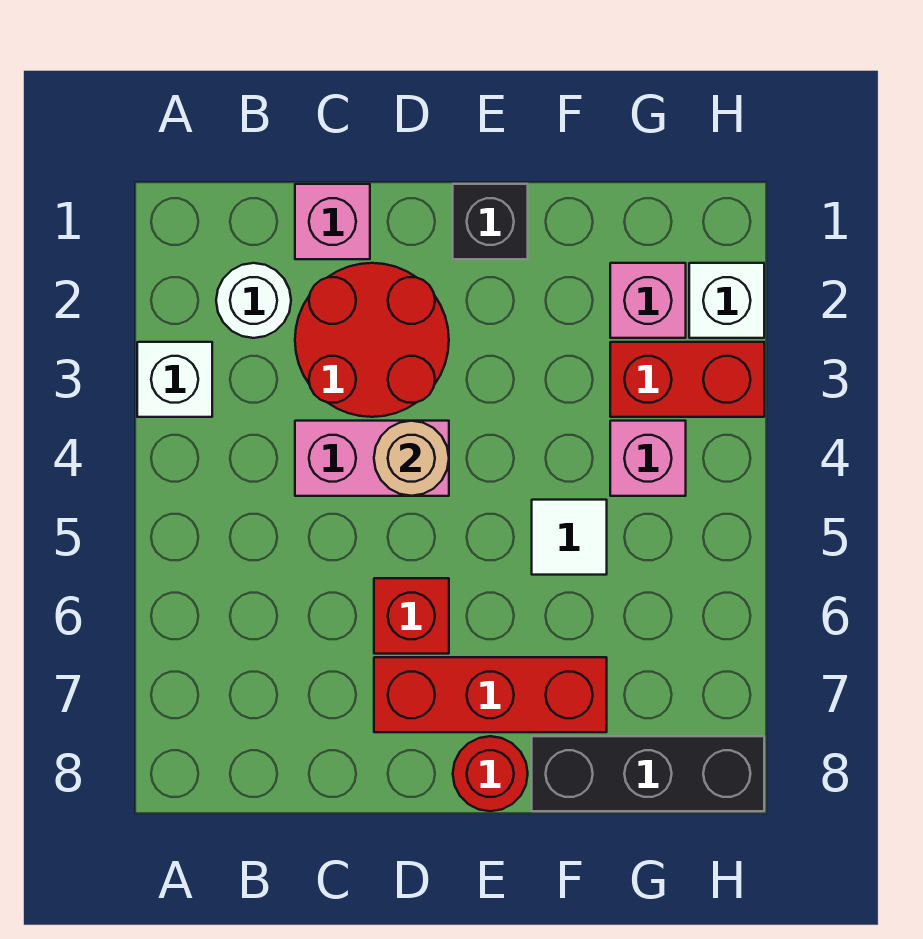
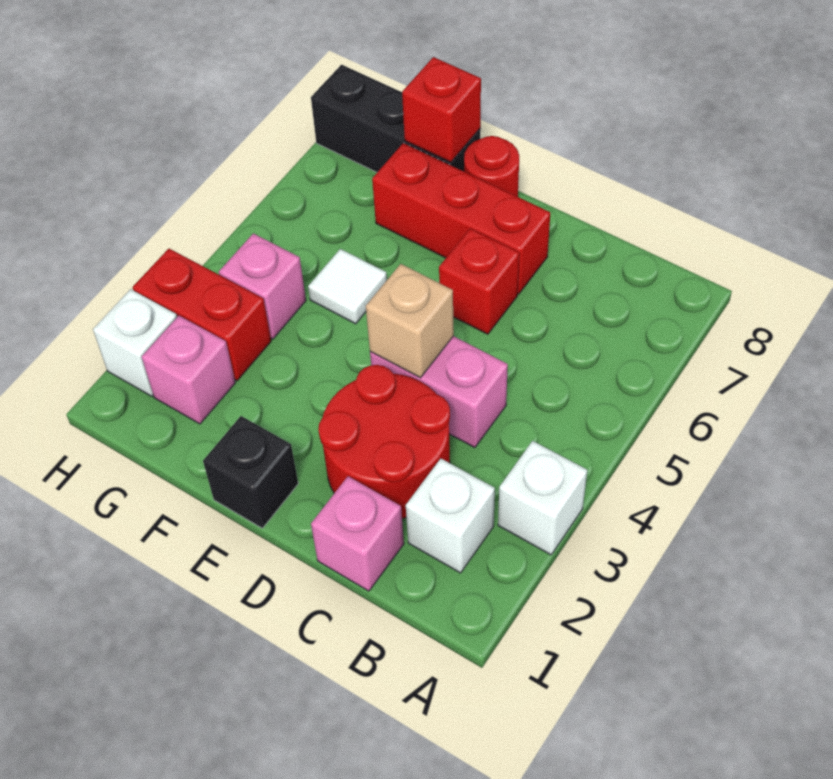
white round brick B2 level 1 -> white brick B2 level 1
tan round brick D4 level 2 -> tan brick D4 level 2
none -> red brick F8 level 2

